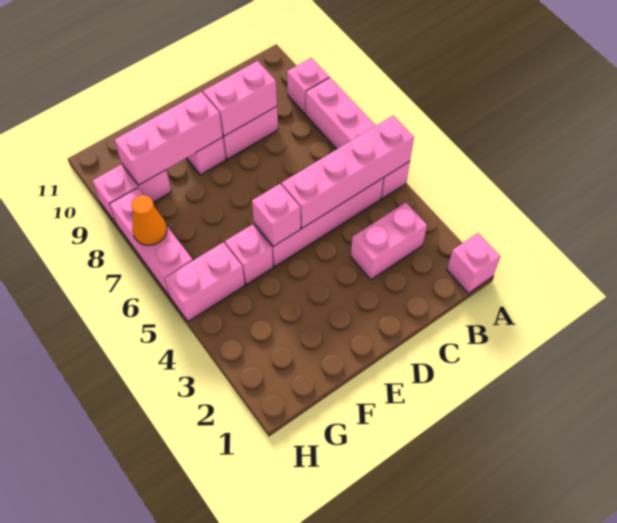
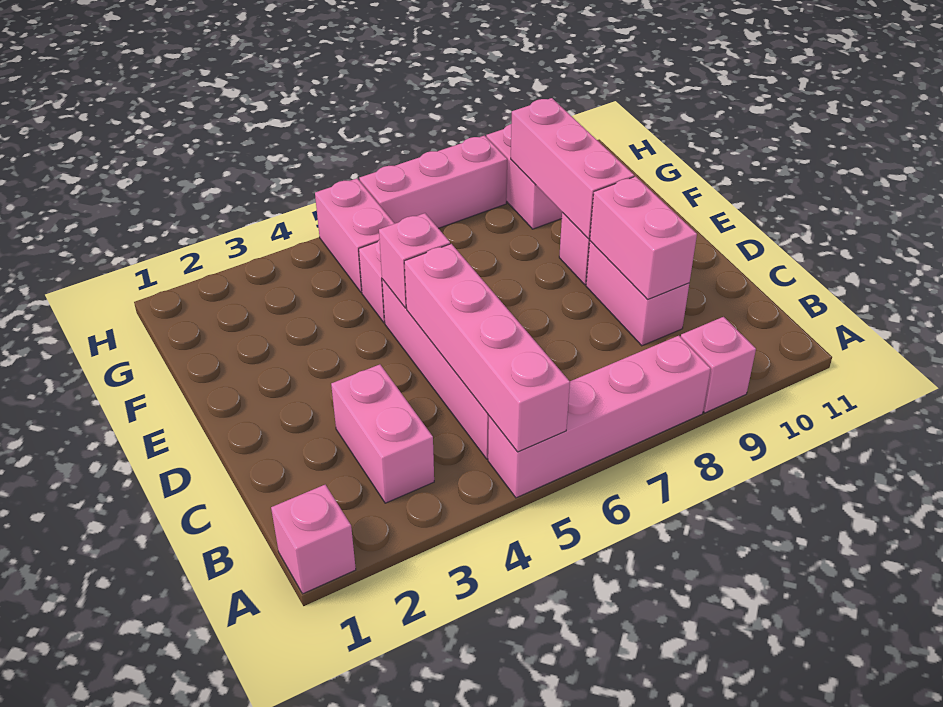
orange cone H7 level 2 -> none

